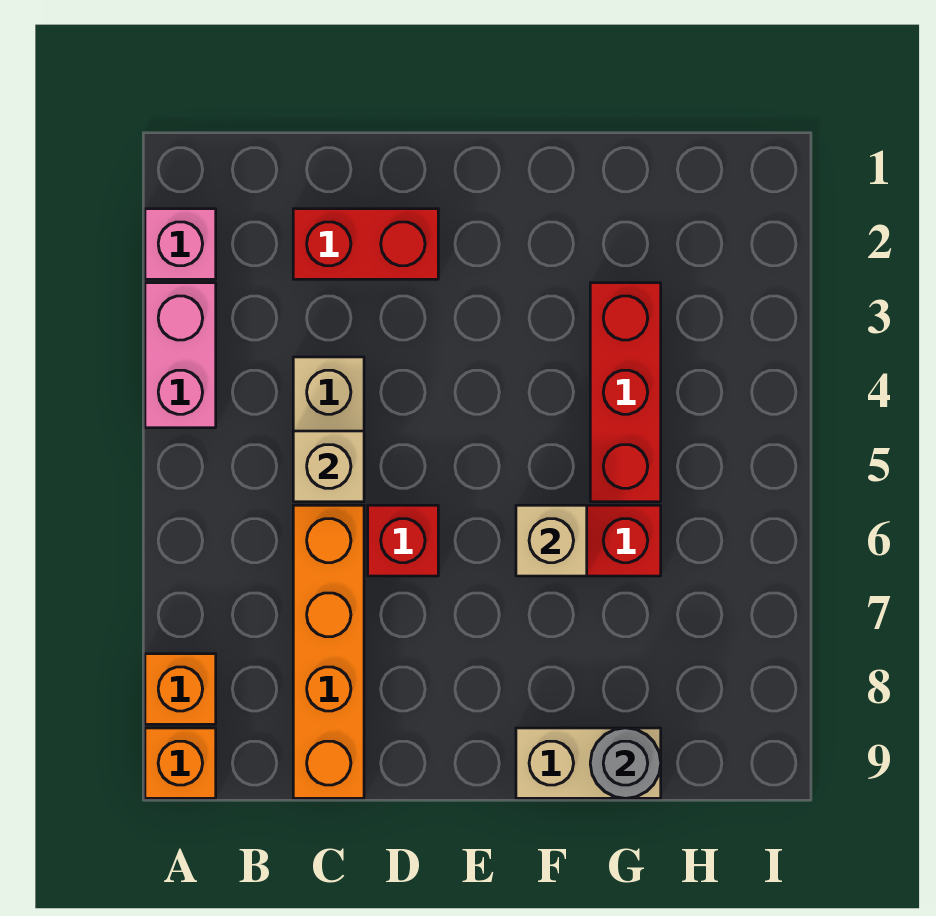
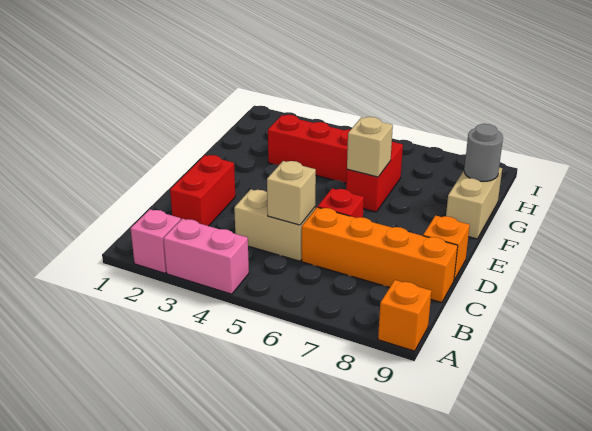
orange brick A8 level 1 -> orange brick D9 level 1

